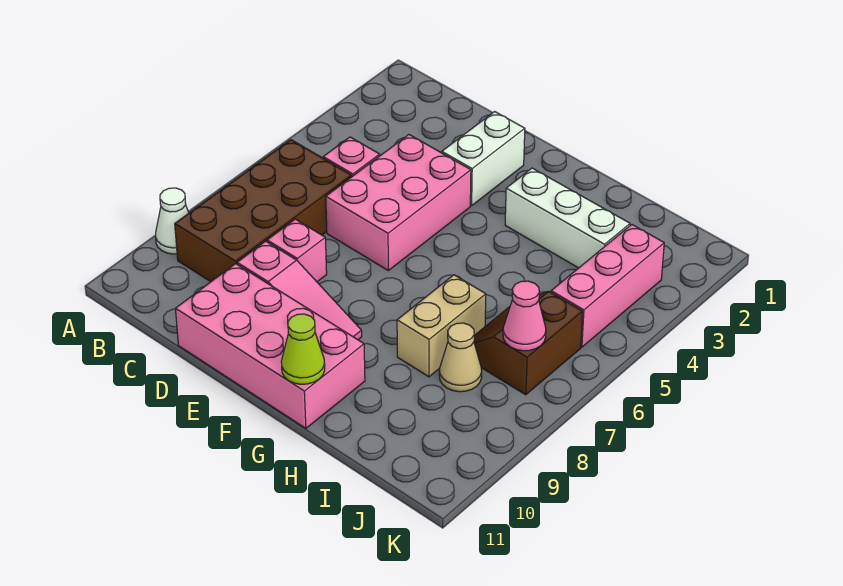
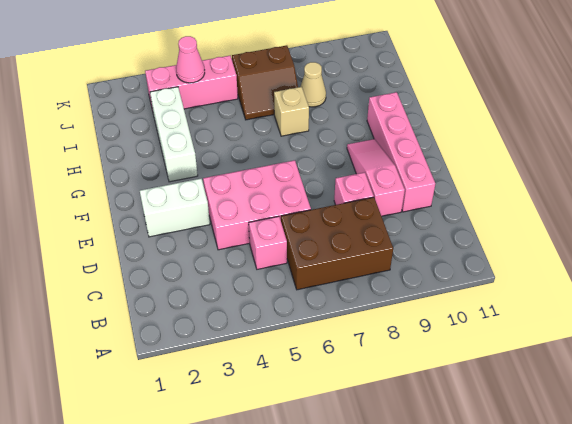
white cone A9 level 1 -> none
brown brick B6:C9 level 1 -> brown brick B6:C8 level 1
pink brick D10:G11 level 1 -> pink brick D10:G10 level 1
lime cone G11 level 2 -> none
tan brick H7:H8 level 1 -> tan brick H7 level 1
pink cone J7 level 2 -> pink cone J4 level 2

